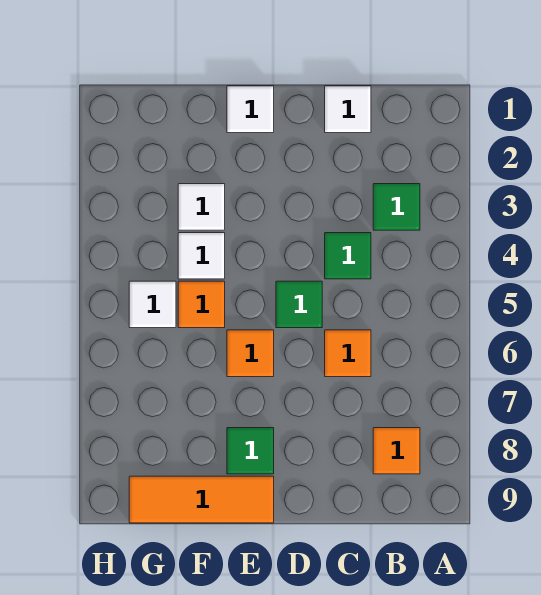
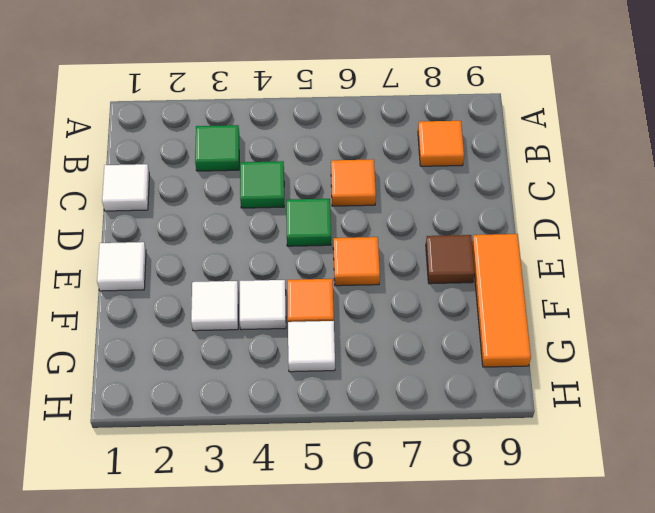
green tile E8 level 1 -> brown tile E8 level 1

